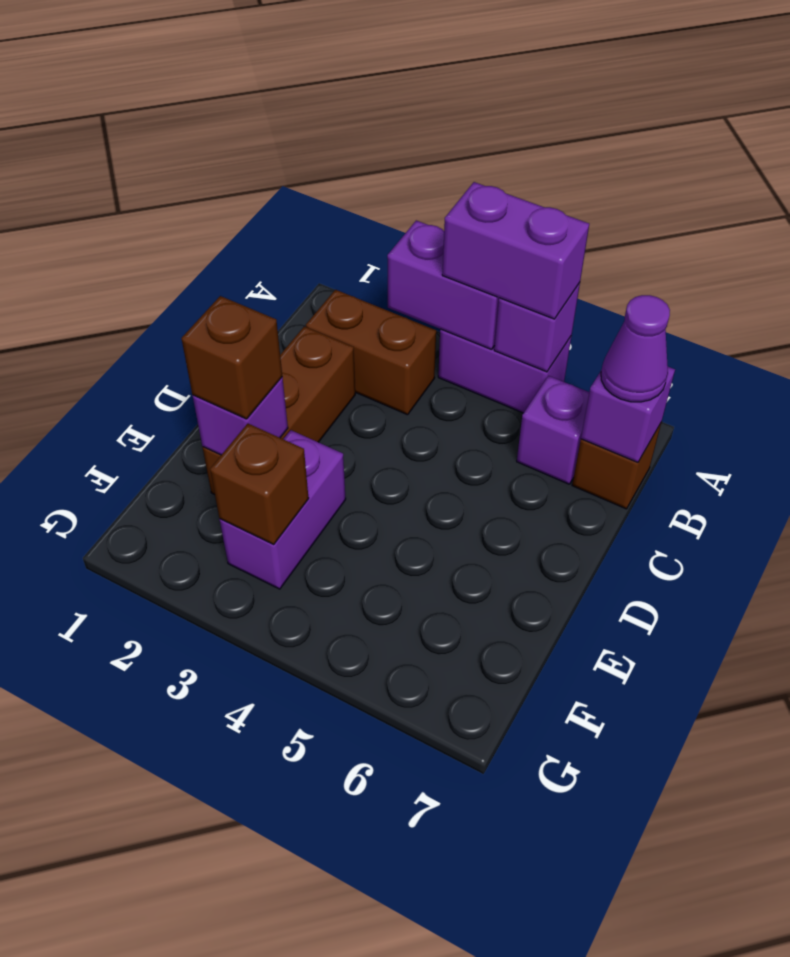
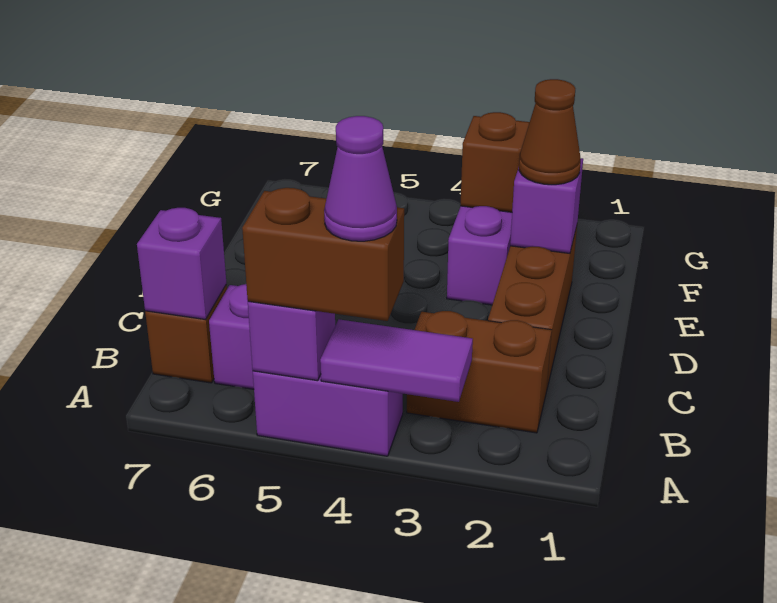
purple brick A3:A4 level 2 -> purple tile A3:A4 level 2
purple brick A4:A5 level 3 -> brown brick A4:A5 level 3
purple cone B7 level 3 -> purple cone A4 level 4
brown brick E2 level 3 -> brown cone E2 level 3

